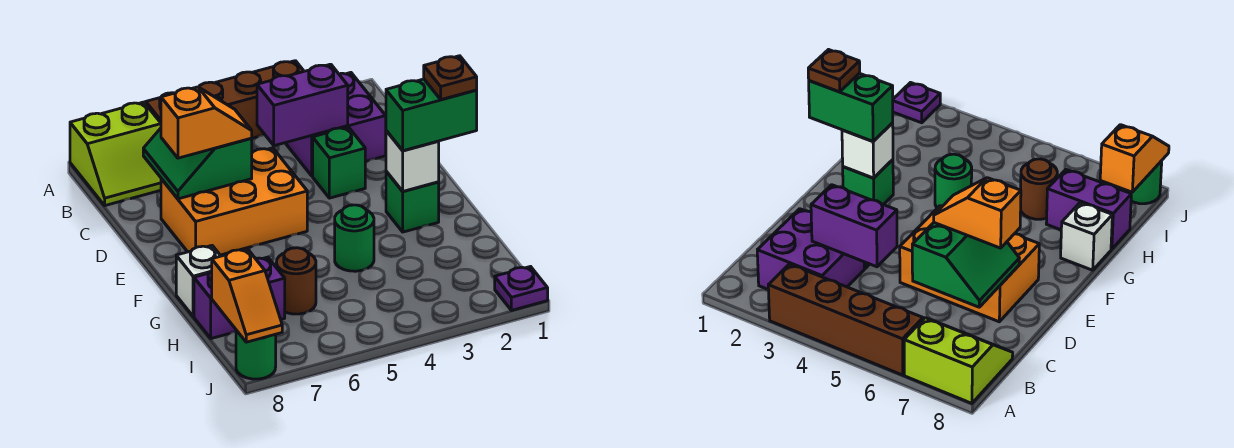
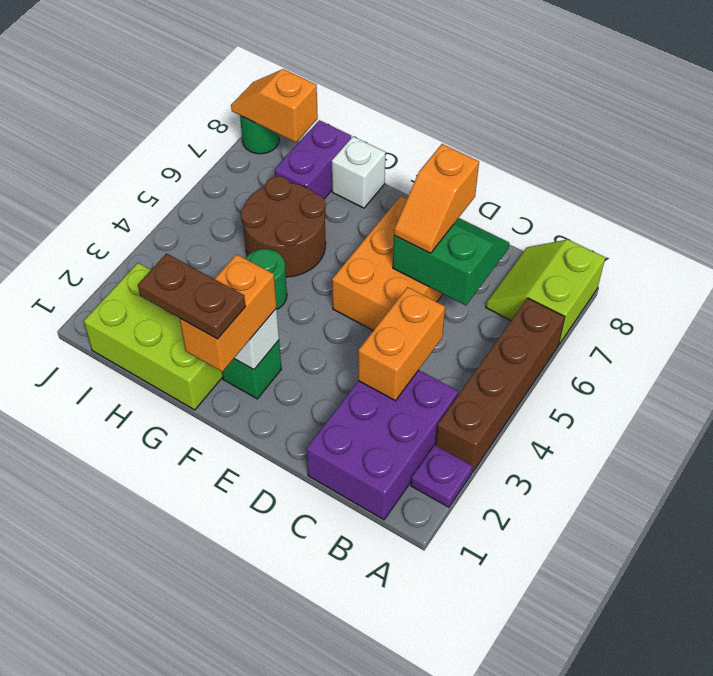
purple brick B2:C3 level 1 -> purple brick B1:C3 level 1
purple brick C3:C4 level 2 -> orange brick C3:C4 level 2
green brick D3 level 1 -> none
green brick F1:F2 level 3 -> orange brick F1:F2 level 3
brown plate F1 level 4 -> brown plate F1:G1 level 4
none -> lime brick G1:I2 level 1
brown round brick H6 level 1 -> brown round brick G5:H6 level 1
purple plate J1 level 1 -> purple plate A2 level 1

